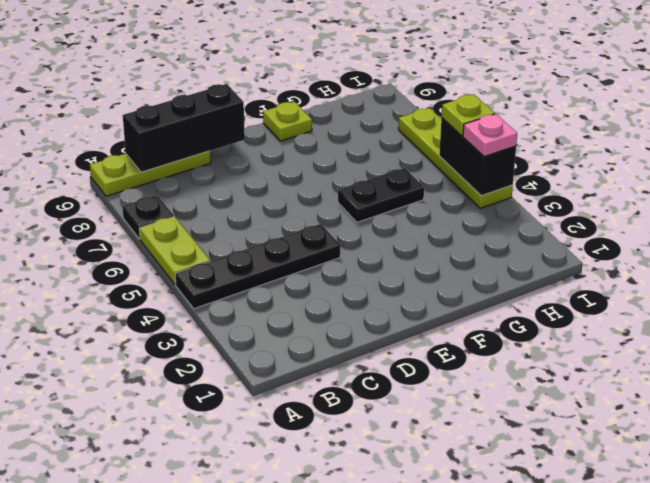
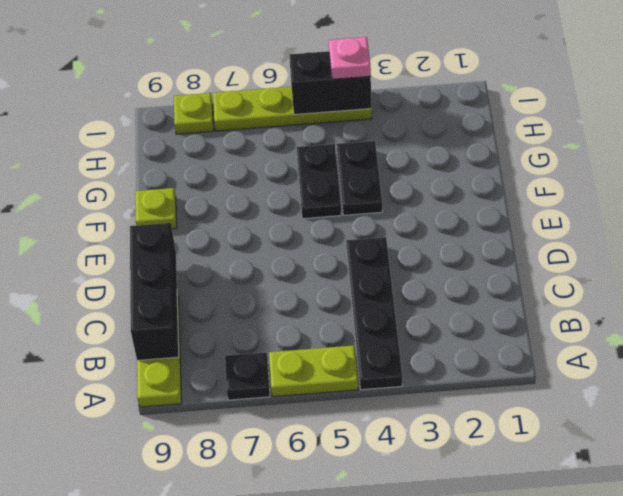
none -> black plate F4:G4 level 1
lime plate I5 level 3 -> lime plate I8 level 1

